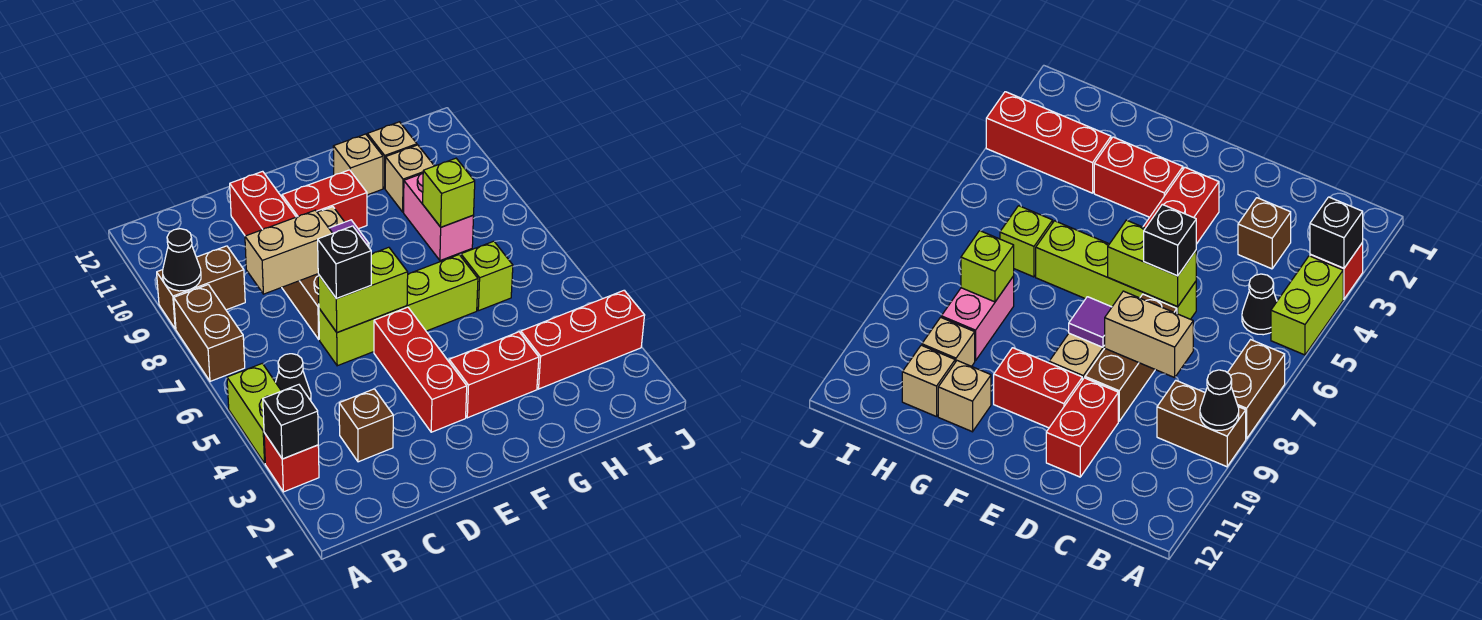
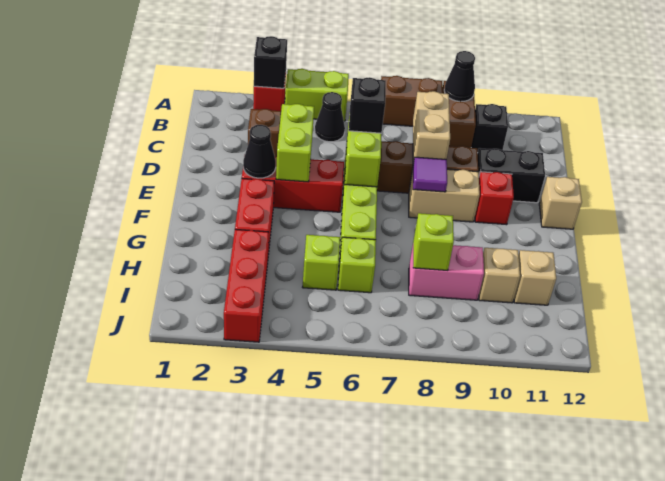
none -> black brick B10 level 1
none -> lime brick D4:E4 level 2
red brick D10:D11 level 1 -> black brick D10:D11 level 1
none -> black cone E3 level 2
red brick E10:F10 level 1 -> red brick E10 level 1
tan brick G11 level 1 -> tan brick E12 level 1
none -> lime brick H5 level 1

